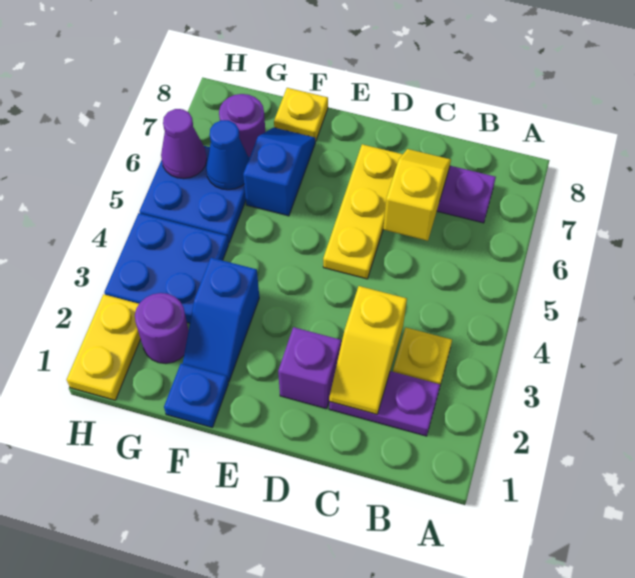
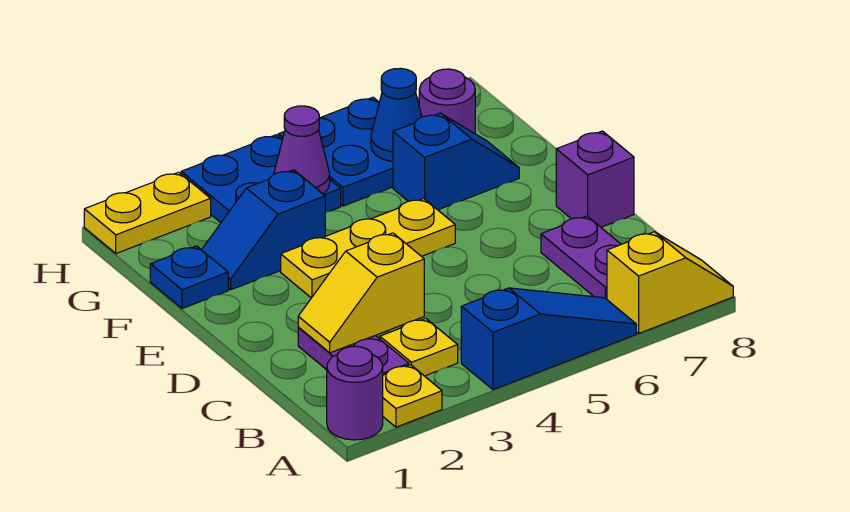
none -> blue slope A4:A6 level 1 top 4
yellow slope C6:C7 level 2 top 6 -> yellow slope A7:A8 level 1 top 7
purple brick D2 level 1 -> purple brick D8 level 1
yellow plate D5:D7 level 1 -> yellow plate E3:E5 level 1
yellow plate F8 level 1 -> yellow plate A2 level 1
purple round brick G2 level 1 -> purple round brick A1 level 1
purple cone H6 level 2 -> purple cone G4 level 2

